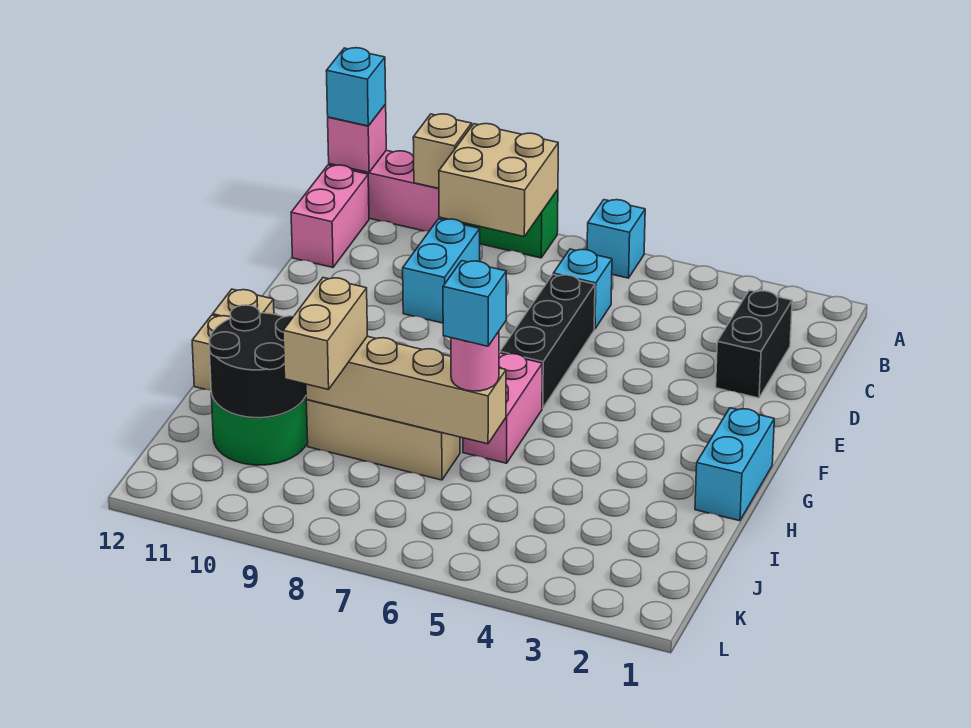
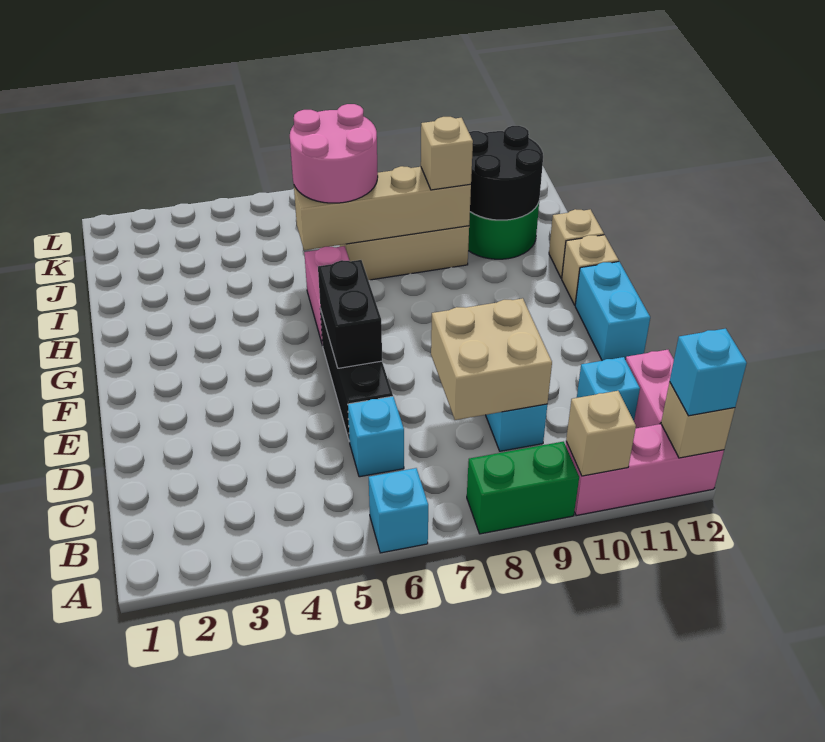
tan brick A8:B9 level 2 -> tan brick C8:D9 level 2
pink brick A12 level 2 -> tan brick A12 level 2
black brick C2:D2 level 1 -> black brick E6:F6 level 2
cyan brick G1:H1 level 1 -> cyan brick E12:F12 level 1
pink round brick I6 level 3 -> pink round brick I6:J7 level 3
cyan brick I6 level 4 -> cyan brick C11 level 1
tan brick I9:J9 level 3 -> tan brick I9 level 3

